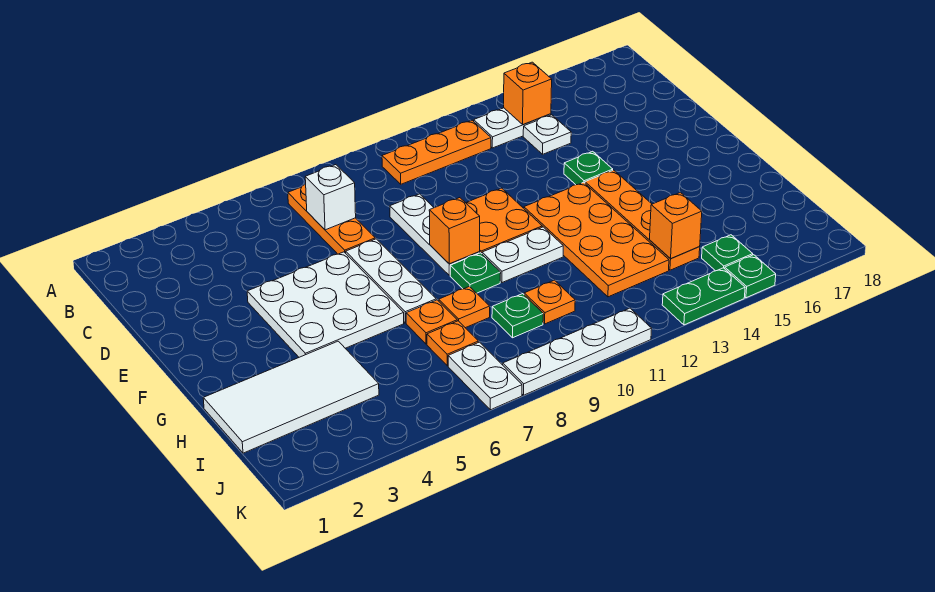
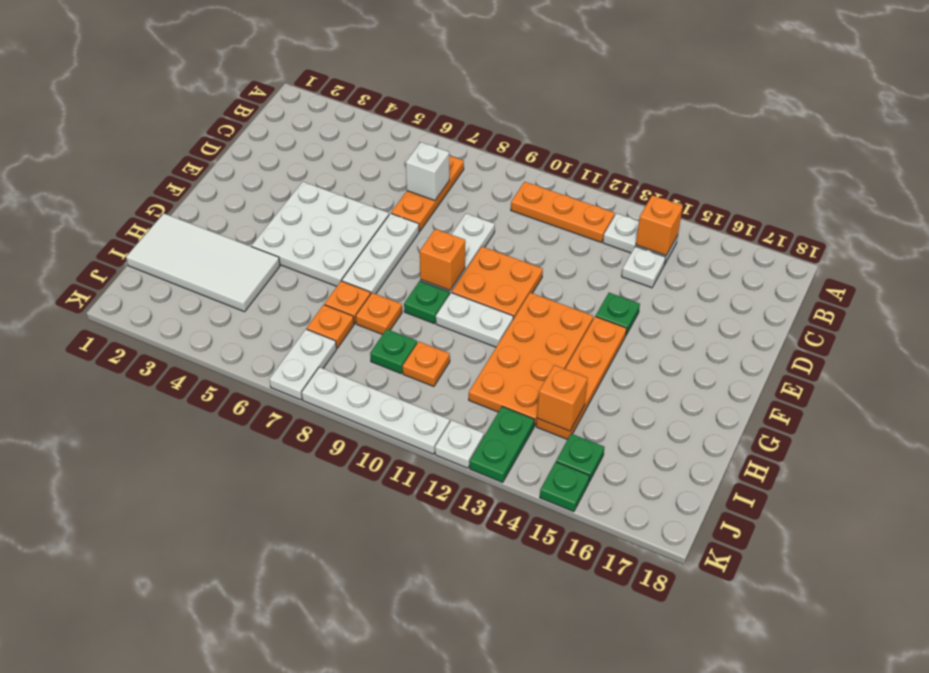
none -> white plate K12 level 1
green plate K13:K14 level 1 -> green plate J13:K13 level 1

